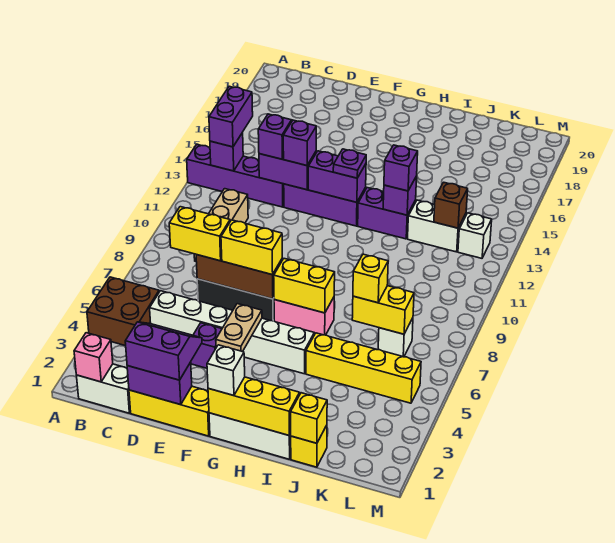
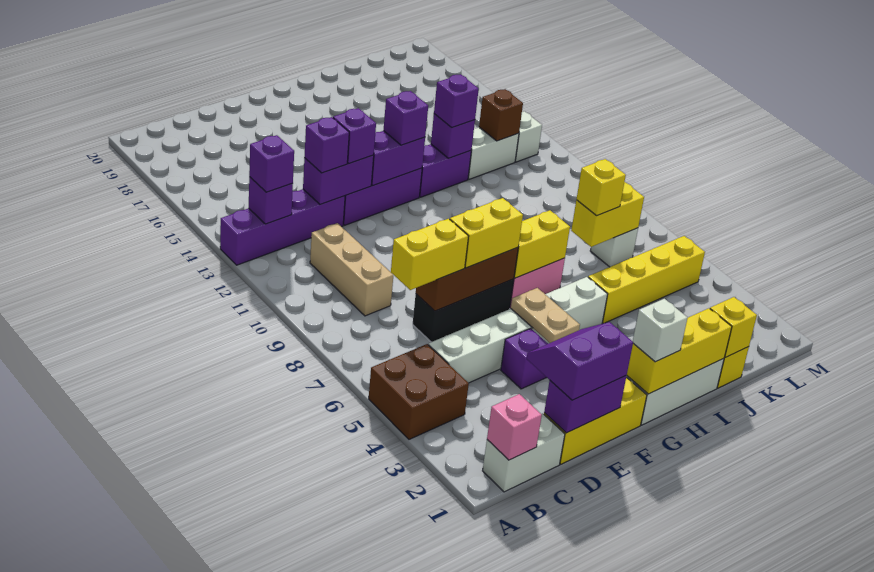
purple brick B13:B14 level 3 -> purple brick B13 level 3
purple plate G13 level 3 -> purple brick G13 level 3

